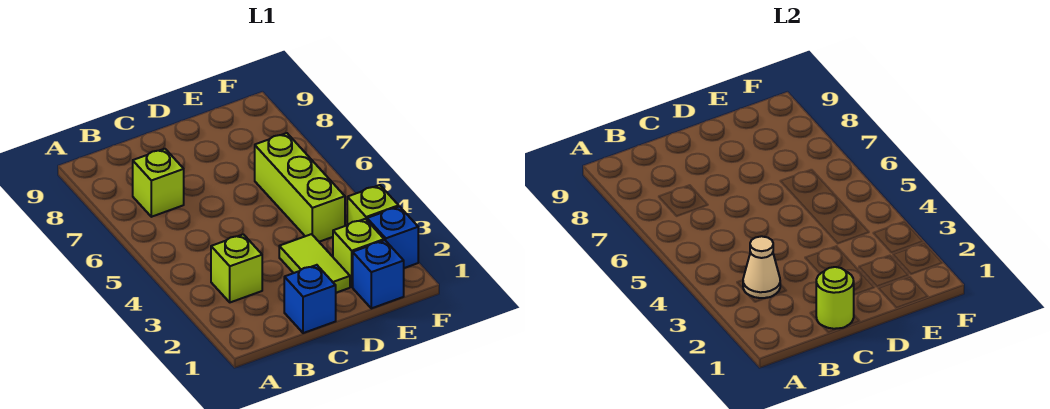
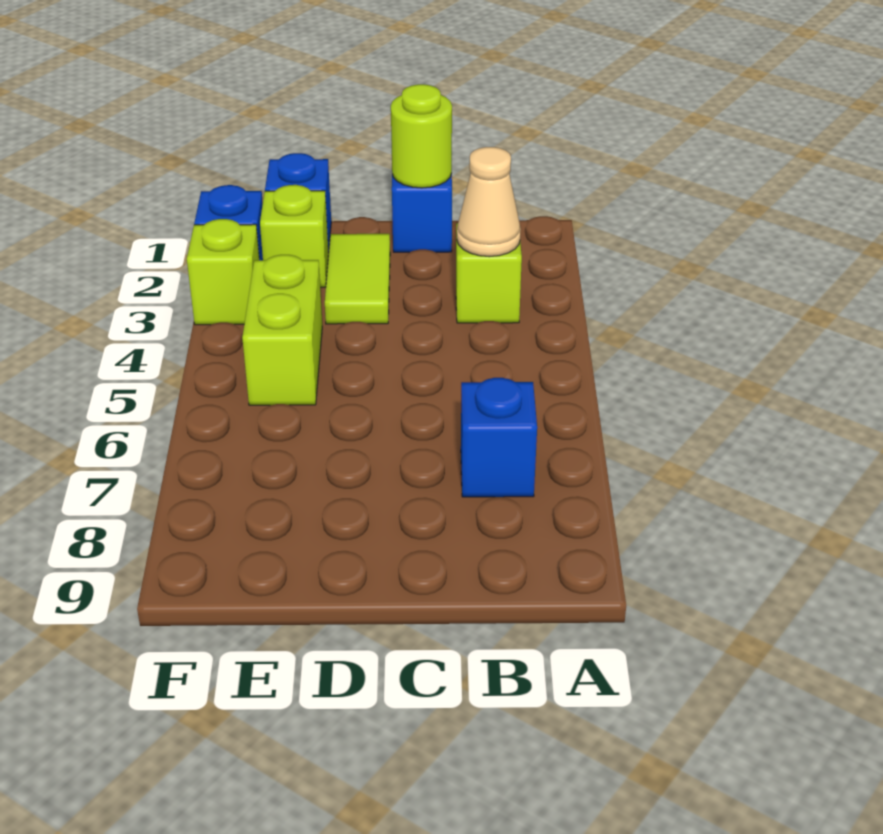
lime brick B7 level 1 -> blue brick B7 level 1
lime brick E4:E6 level 1 -> lime brick E4:E5 level 1

